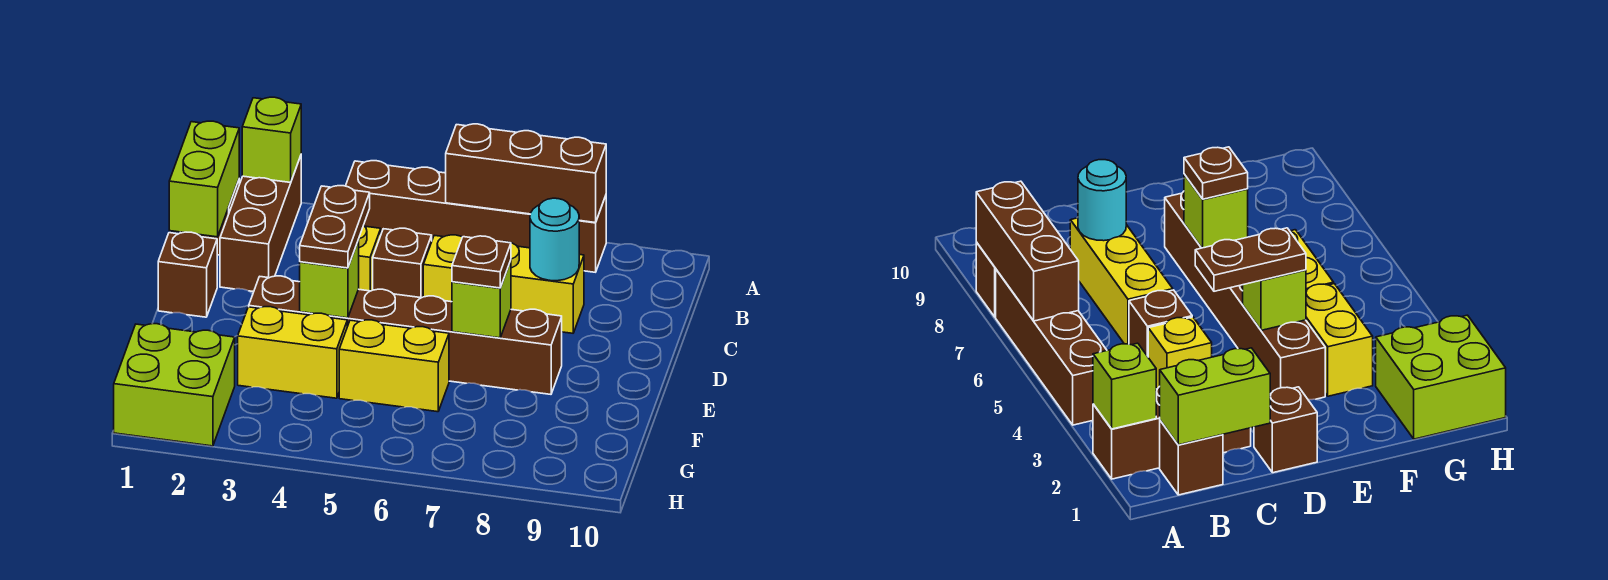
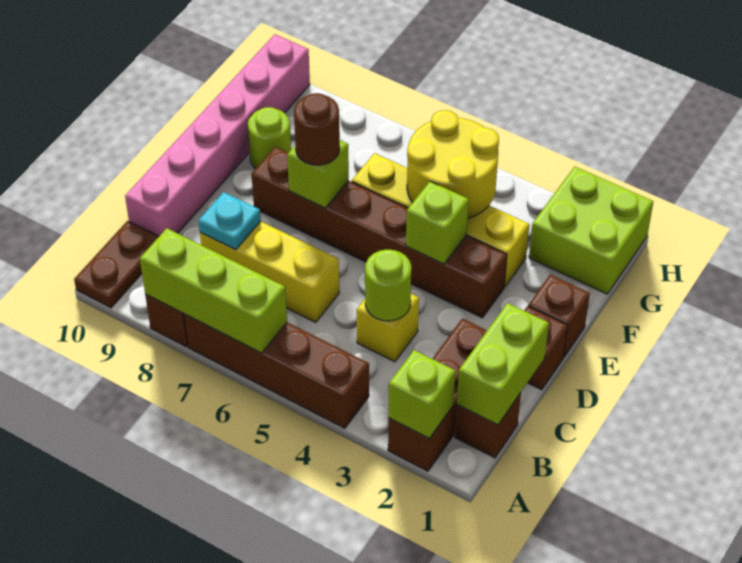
brown brick A6:A8 level 2 -> lime brick A6:A8 level 2
none -> lime round brick C4 level 2
brown brick C5 level 1 -> brown brick E1 level 1
cyan round brick C8 level 2 -> cyan plate C8 level 2
none -> pink brick C10:H10 level 1
brown plate D4:E4 level 3 -> brown plate A10:B10 level 1
brown plate E7 level 3 -> brown round brick E7 level 3
none -> yellow round brick F4:G5 level 2
none -> lime round brick F9 level 1

